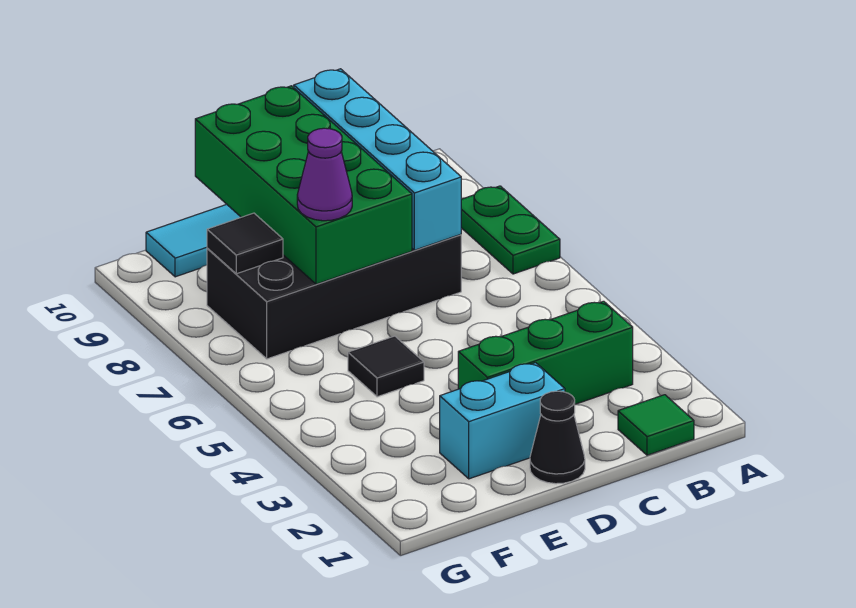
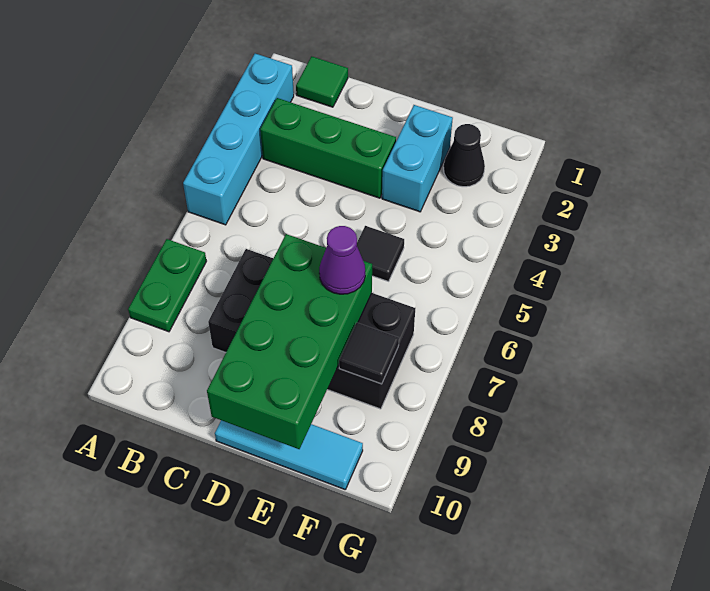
cyan brick C7:C10 level 2 -> cyan brick A2:A5 level 1
black cone D1 level 1 -> black cone F2 level 1
cyan brick D2:E2 level 1 -> cyan brick E2:E3 level 1

